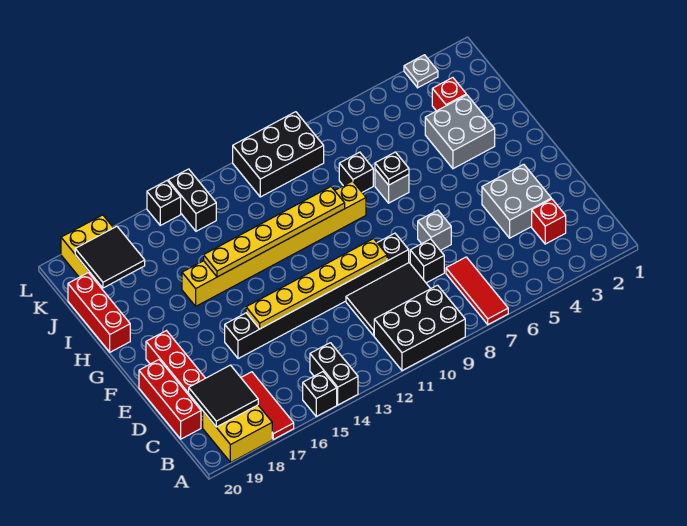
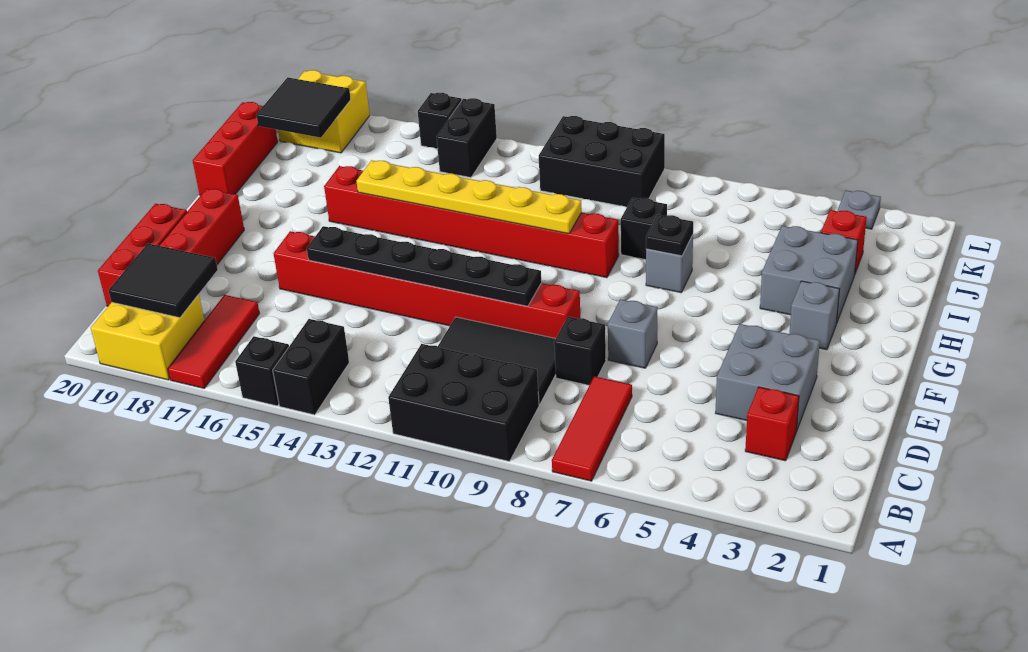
black brick E9:E16 level 1 -> red brick E9:E16 level 1
yellow plate E10:E15 level 2 -> black plate E10:E15 level 2
none -> grey brick G3 level 1
yellow brick H9:H16 level 1 -> red brick H9:H16 level 1

